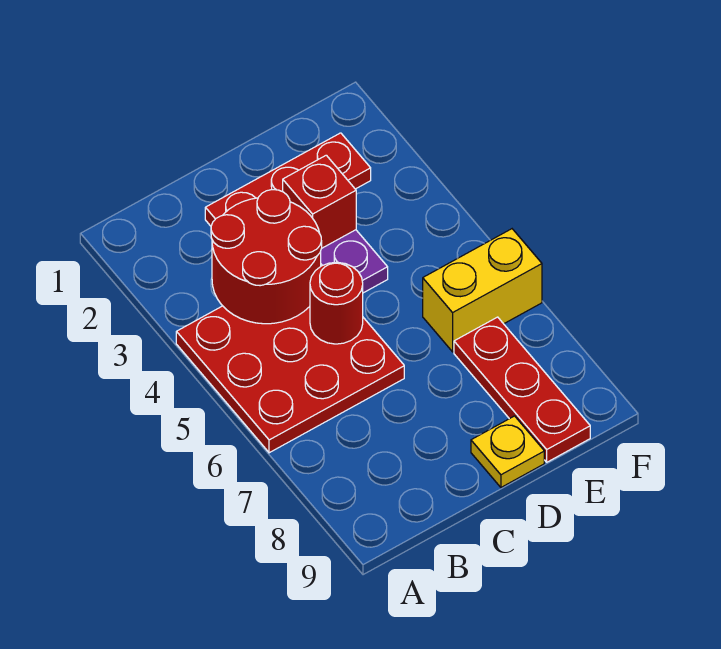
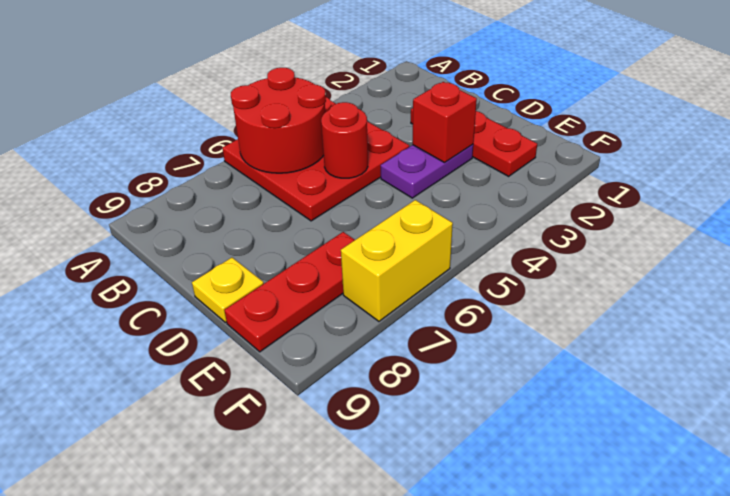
red round brick B3:C4 level 2 -> red round brick A5:B6 level 2
yellow brick E6:F6 level 1 -> yellow brick F6:F7 level 1

